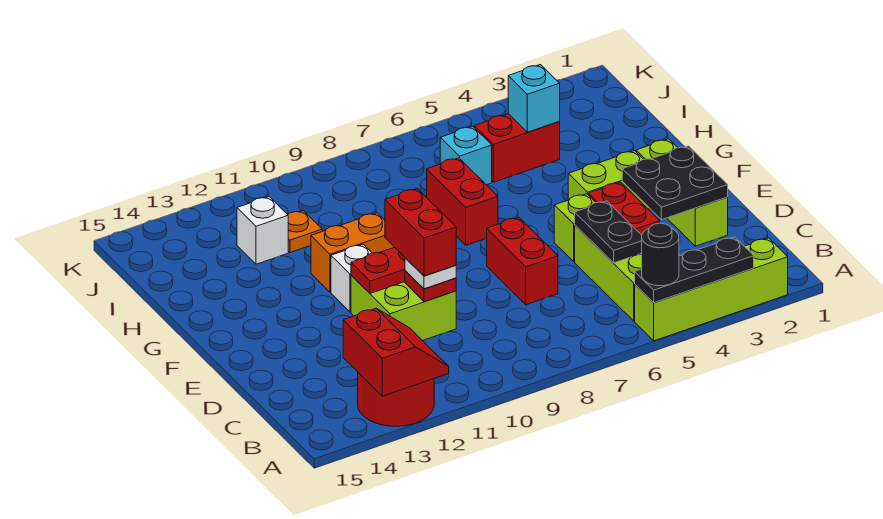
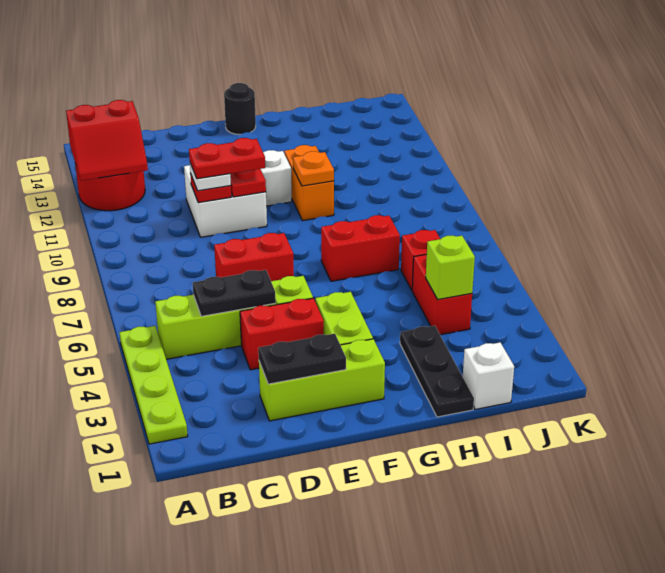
lime brick A2:A5 level 1 -> lime plate A2:A5 level 1
black plate A3:A5 level 2 -> black plate H1:H3 level 1
black round brick A5 level 3 -> black round brick F15 level 1
black plate D2:E3 level 2 -> black plate D2:E2 level 2
lime brick D10:E11 level 1 -> white brick D10:E11 level 1
red brick D10:E10 level 4 -> red plate D10:E10 level 4
cyan brick I4 level 2 -> lime brick I4 level 2
cyan brick I6 level 1 -> red brick I6 level 1
orange plate I11 level 1 -> orange plate G10 level 2
white brick I12 level 1 -> white brick I1 level 1

